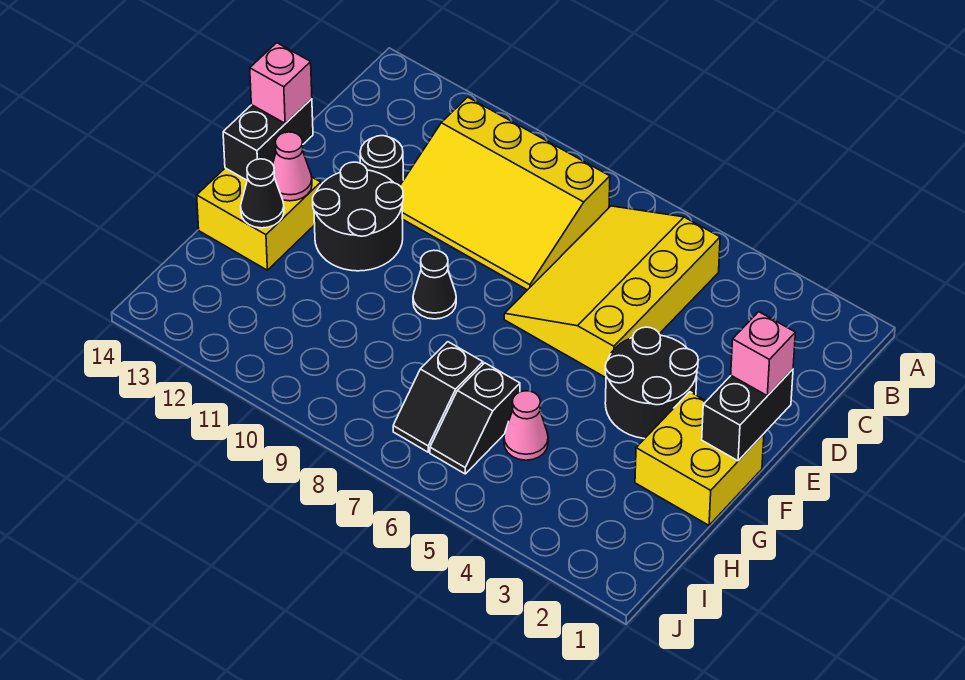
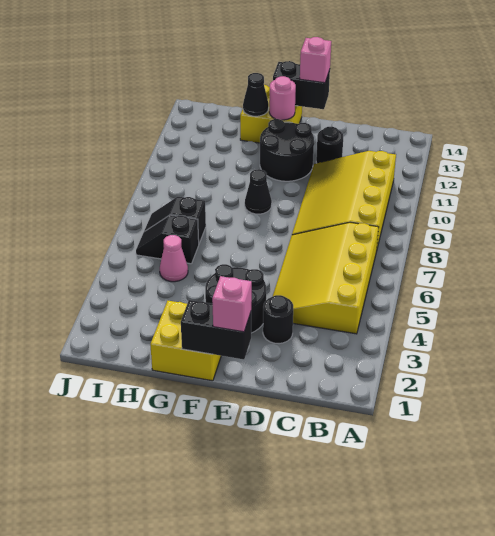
yellow slope B5:E7 level 1 top 5 -> yellow slope B4:D7 level 1 top B
none -> black round brick D3 level 1
pink cone F13 level 2 -> pink round brick F13 level 2

